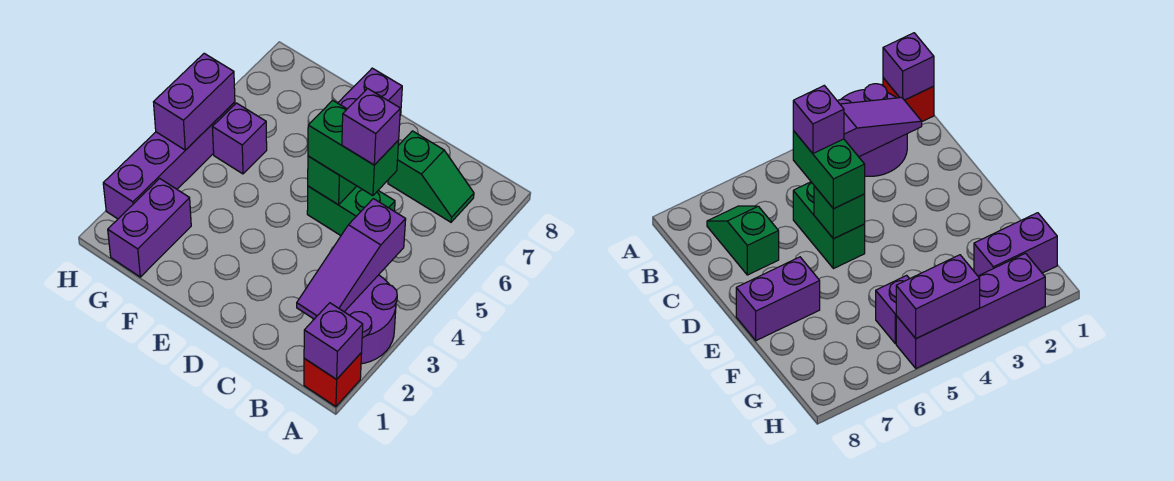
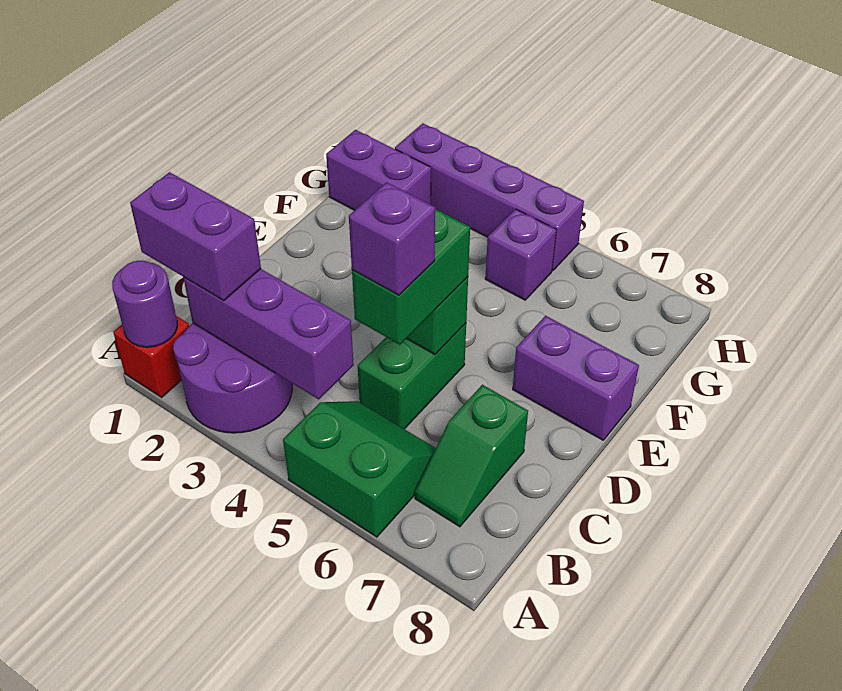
purple brick A1 level 2 -> purple round brick A1 level 2
none -> green slope A5:B6 level 1 top A
purple slope B2:B4 level 2 top 4 -> purple brick B2:B4 level 2
purple brick H4:H5 level 2 -> purple brick B1:B2 level 3

